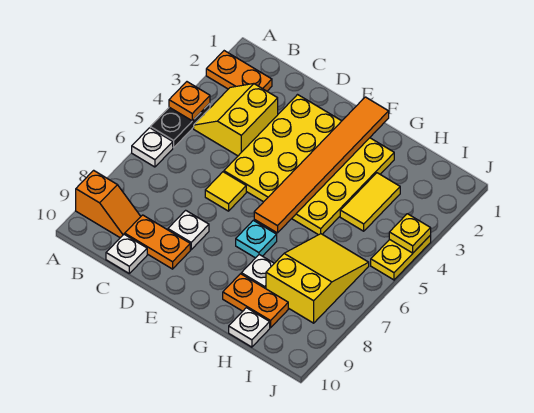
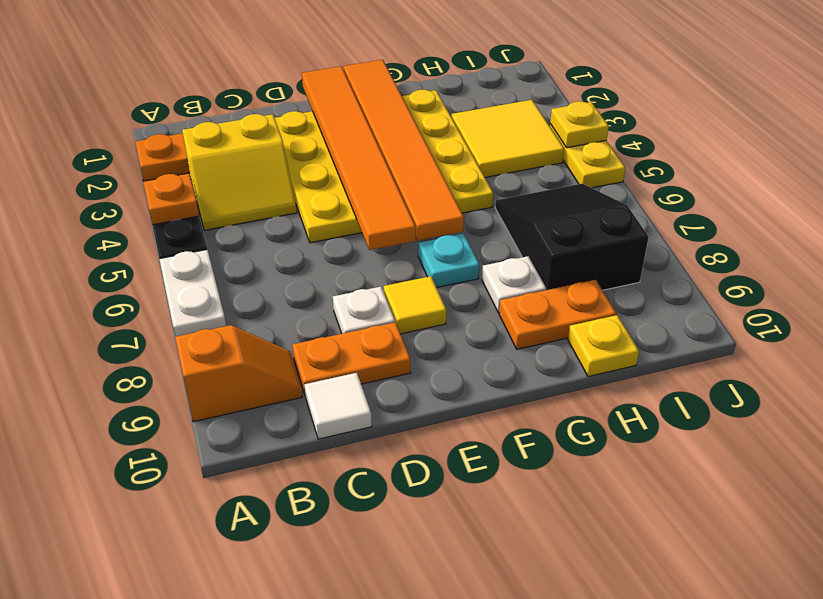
white plate A6 level 1 -> white plate A6:A7 level 1
yellow slope B3:C4 level 1 top C -> yellow slope B3:C4 level 1 top 3
white plate C10 level 1 -> white tile C10 level 1
yellow tile D6 level 1 -> yellow tile E8 level 1
none -> orange tile E1:E6 level 2
yellow tile H3:H4 level 1 -> yellow tile H3:I4 level 1
yellow slope H6:I8 level 1 top 8 -> black slope H6:I8 level 1 top 8
white plate H10 level 1 -> yellow plate H10 level 1

